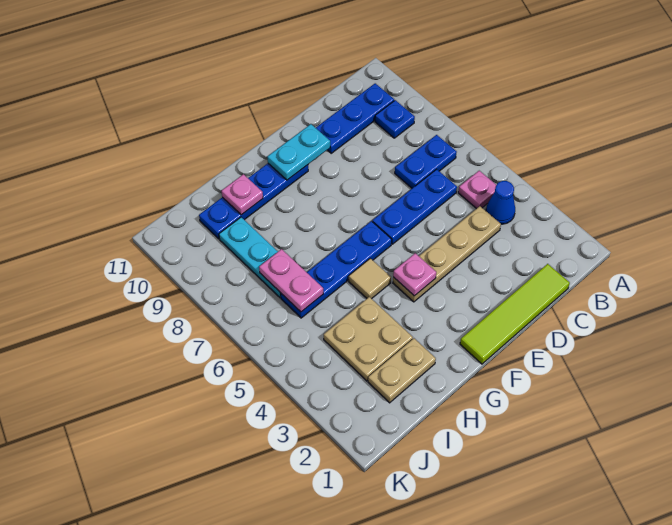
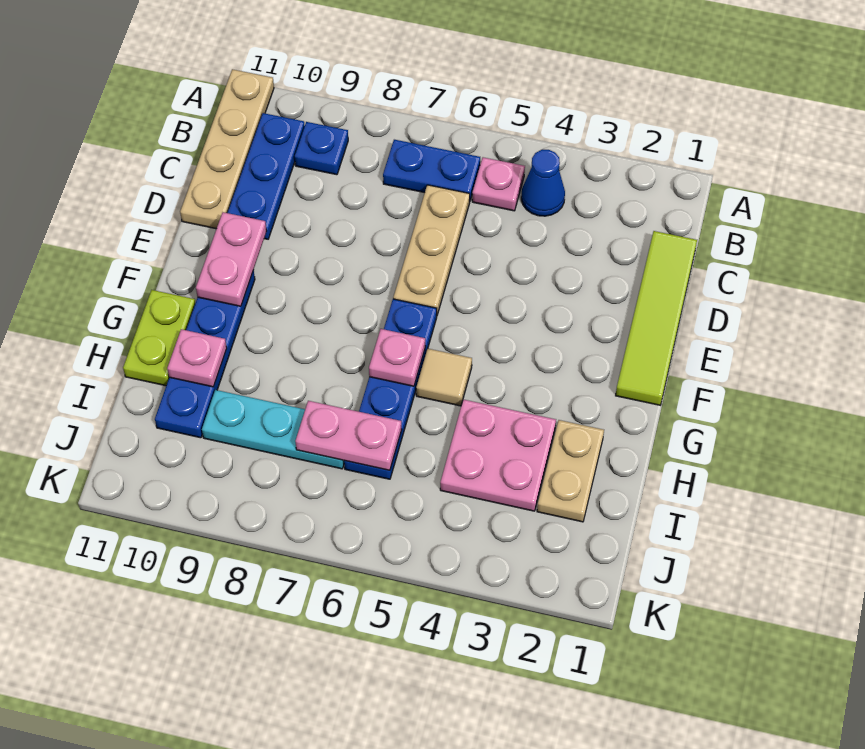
blue plate B7:C7 level 1 -> blue plate B6:B7 level 1
tan plate C4:F4 level 1 -> tan plate A11:D11 level 1
blue plate C6:E6 level 1 -> tan plate C6:E6 level 1
cyan plate E10:F10 level 2 -> pink plate E10:F10 level 2
pink plate F4 level 2 -> pink plate G6 level 2
none -> lime plate G11:H11 level 1
tan plate H3:I4 level 1 -> pink plate H3:I4 level 1

